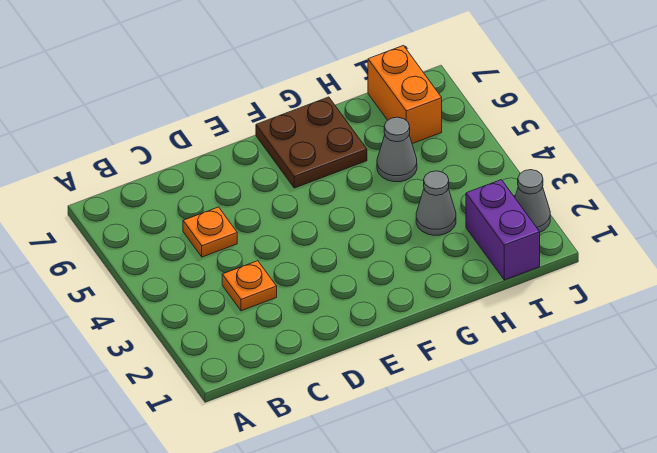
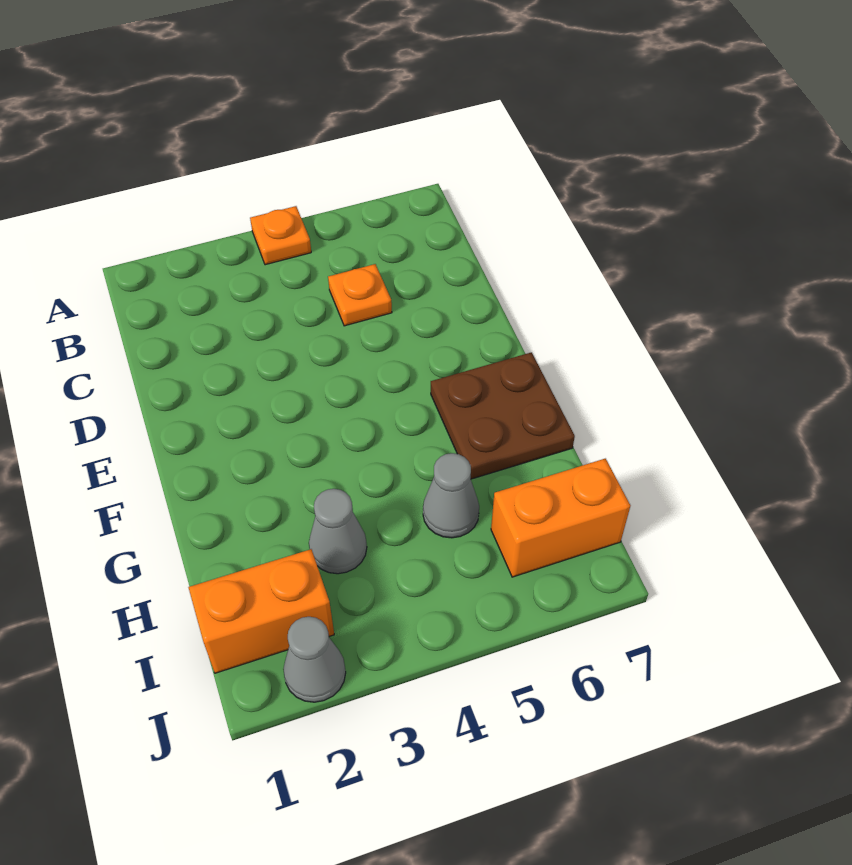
orange plate C3 level 1 -> orange plate A4 level 1
purple brick I1:I2 level 1 -> orange brick I1:I2 level 1

